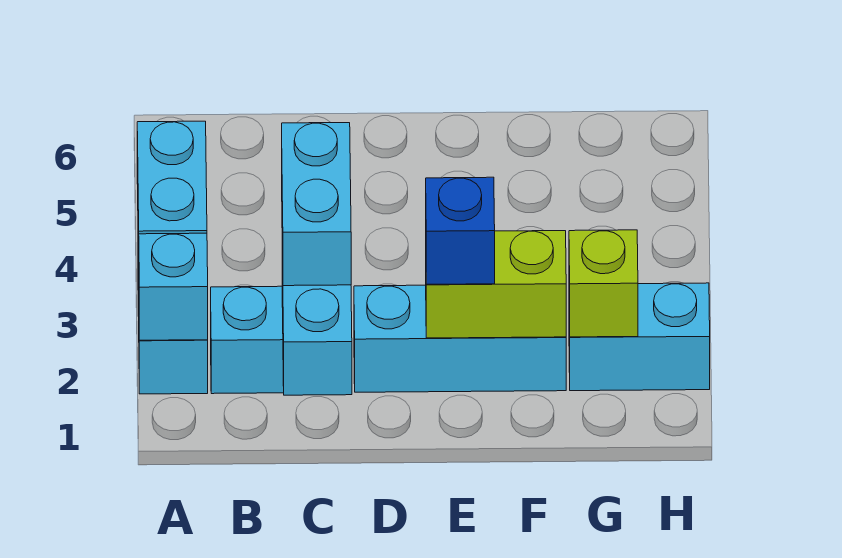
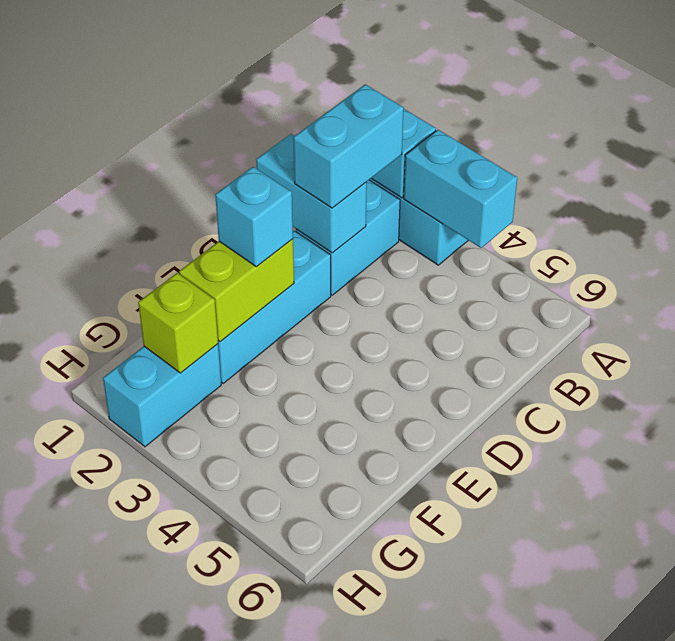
cyan brick C2:C3 level 3 -> cyan brick B2:C2 level 3
blue brick E2 level 3 -> cyan brick E2 level 3

